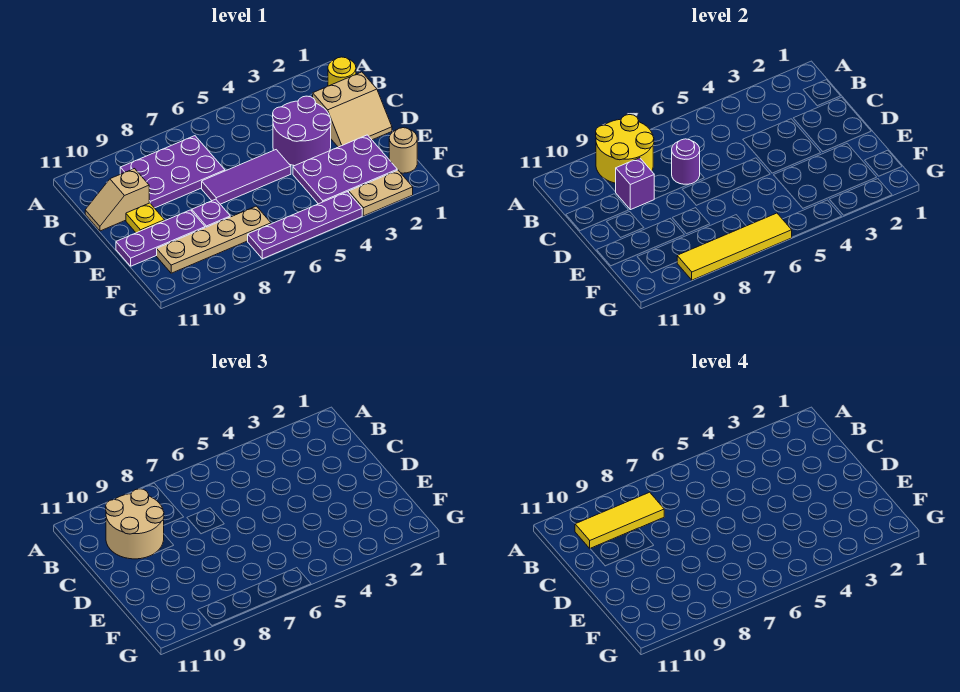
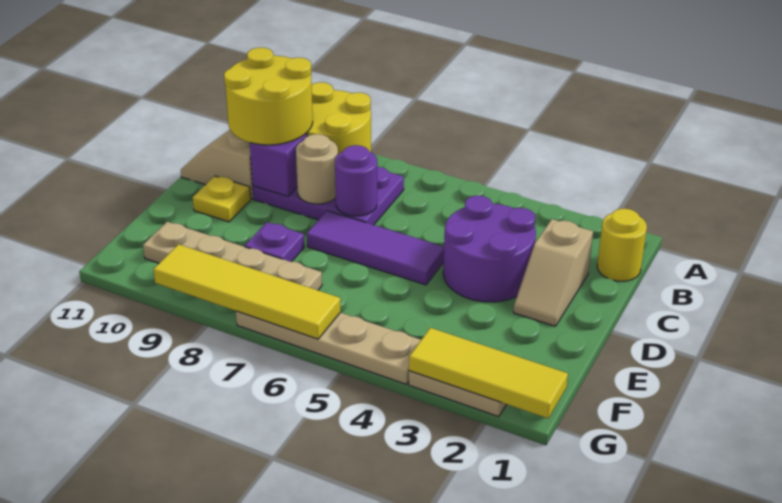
yellow tile B8:B10 level 4 -> yellow tile G1:G3 level 2
tan round brick B9:C10 level 3 -> yellow round brick B9:C10 level 3
tan slope C1:D2 level 1 top C -> tan slope C2:D2 level 1 top C
purple plate E2:F4 level 1 -> none
purple plate E9:E11 level 1 -> none
tan round brick F1 level 1 -> tan round brick C8 level 2
purple plate G4:G7 level 1 -> tan plate G4:G7 level 1

